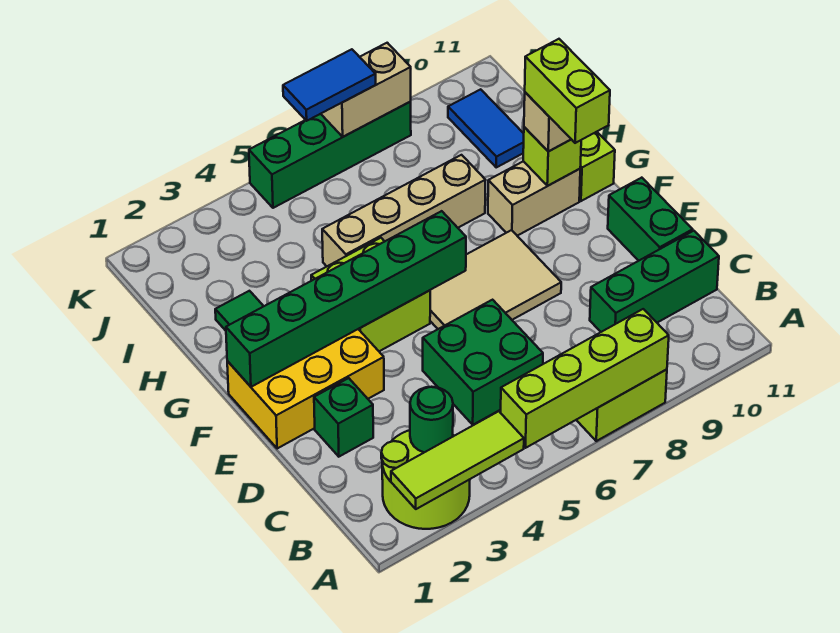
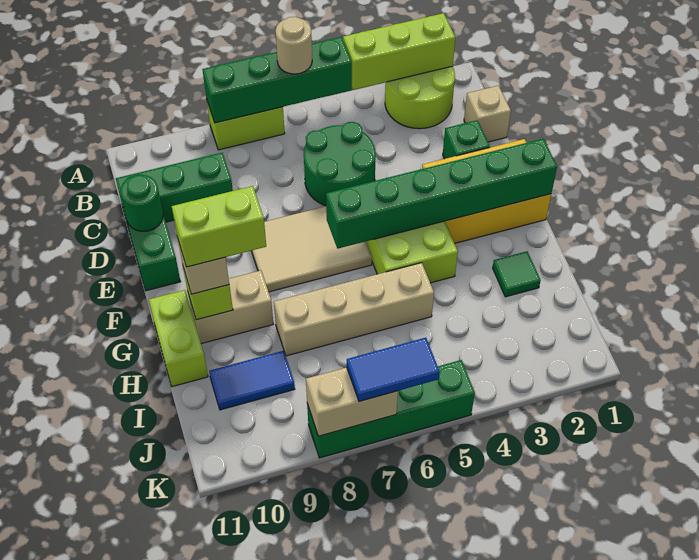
lime tile A2:A4 level 2 -> lime brick A2:A4 level 2
lime brick A5:A8 level 2 -> green brick A5:A8 level 2
none -> tan round brick A6 level 3
green round brick B3 level 2 -> green round brick D11 level 2
none -> tan brick C1 level 1
green brick C5:D6 level 1 -> green round brick C5:D6 level 1
lime brick F10:G10 level 4 -> lime brick G9:G10 level 4
blue tile I10:J10 level 1 -> blue tile I9:I10 level 1

